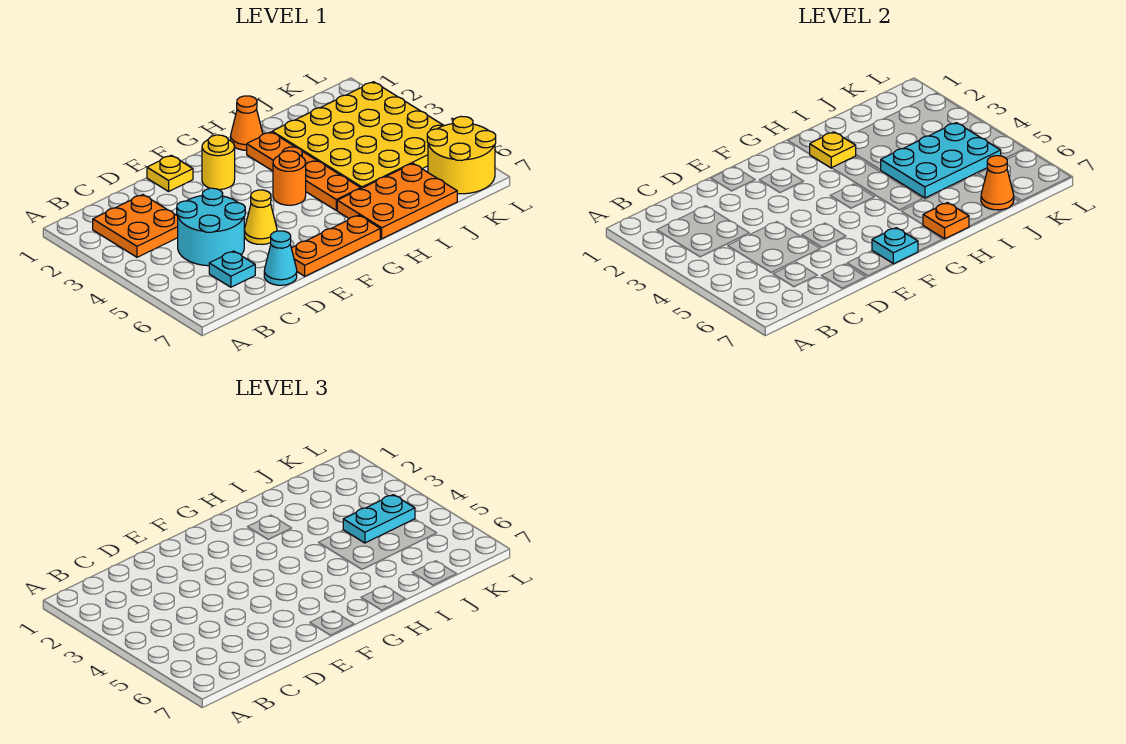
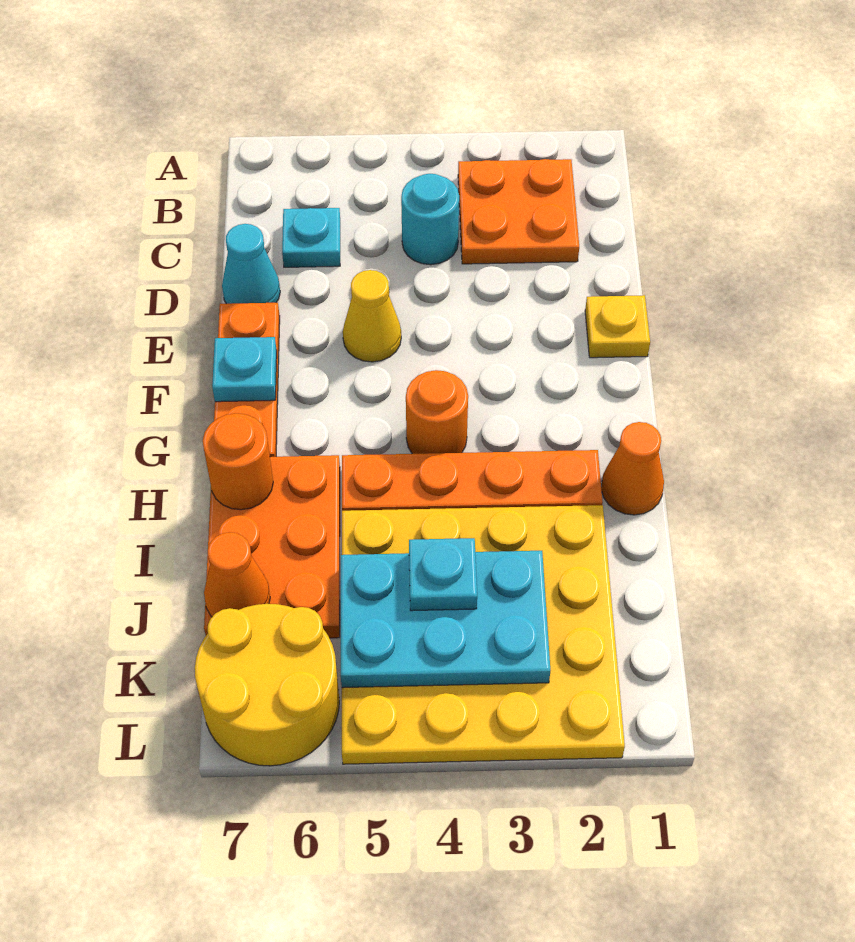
cyan round brick C4:D5 level 1 -> cyan round brick C4 level 1
yellow round brick F2 level 1 -> none
yellow plate H2 level 2 -> none
orange plate H7 level 2 -> orange round brick H7 level 2
cyan plate I4:K5 level 2 -> cyan plate J3:K5 level 2
cyan plate J4:K4 level 3 -> cyan plate J4 level 3

